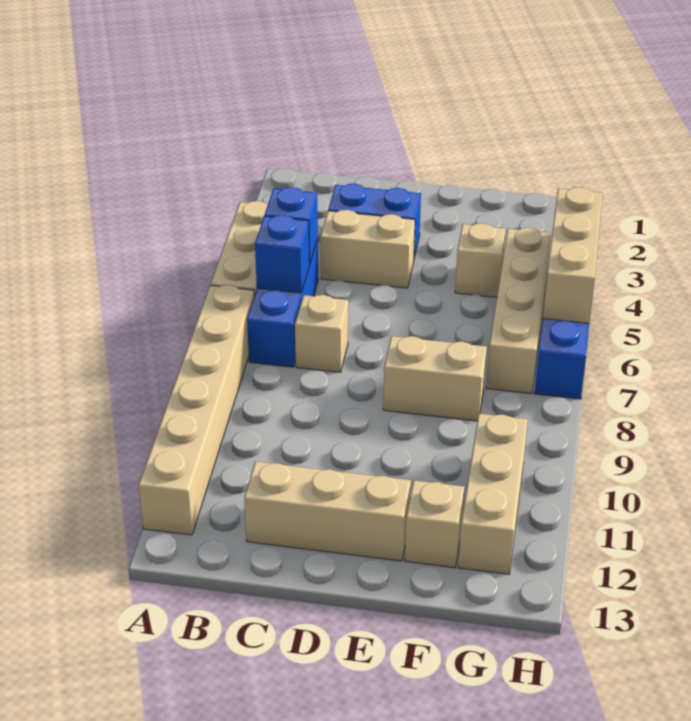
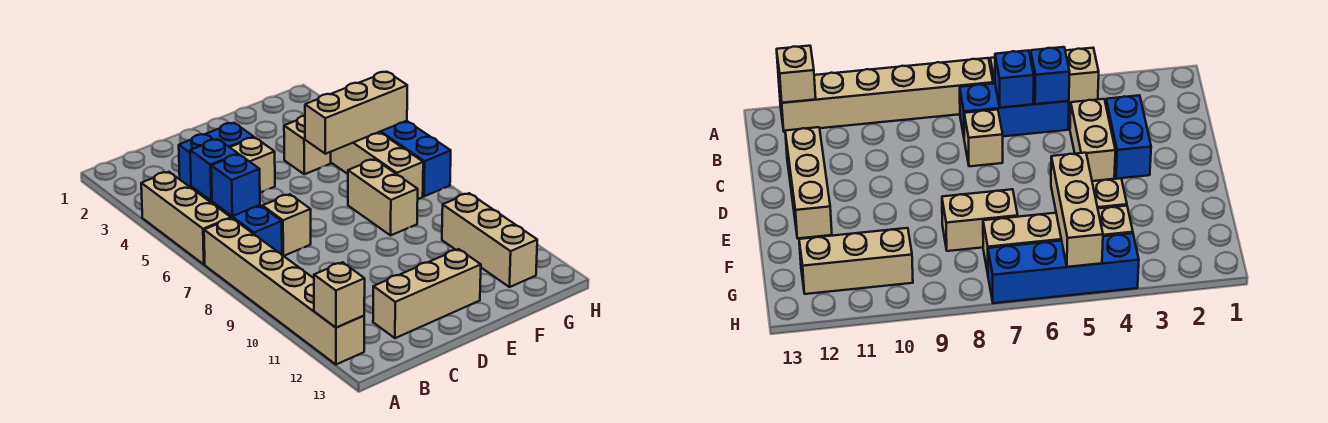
tan brick E8:F8 level 1 -> tan brick F7:F8 level 1
tan brick F12 level 1 -> tan brick A12 level 2
tan brick H4:H6 level 2 -> tan brick F5:H5 level 2

